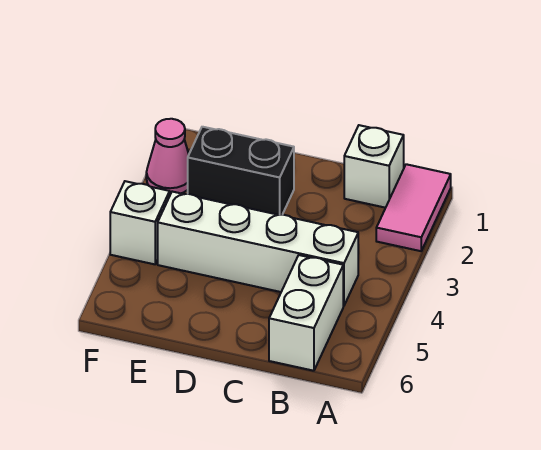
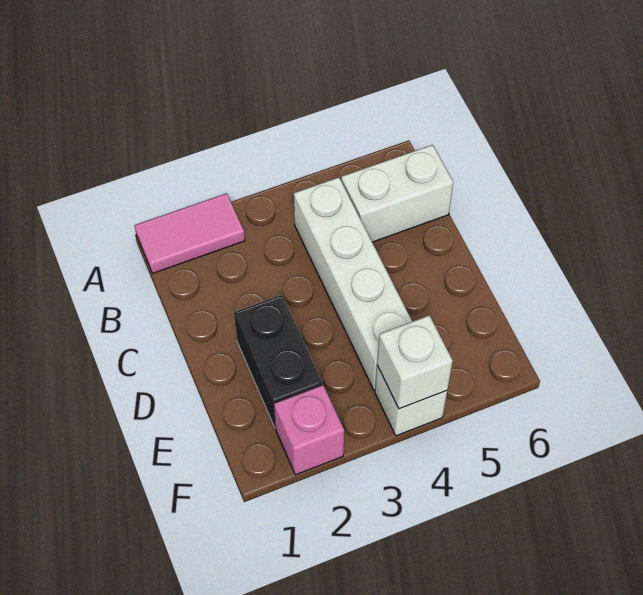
white brick B1 level 1 -> white brick F4 level 2
pink cone F2 level 1 -> pink brick F2 level 1

